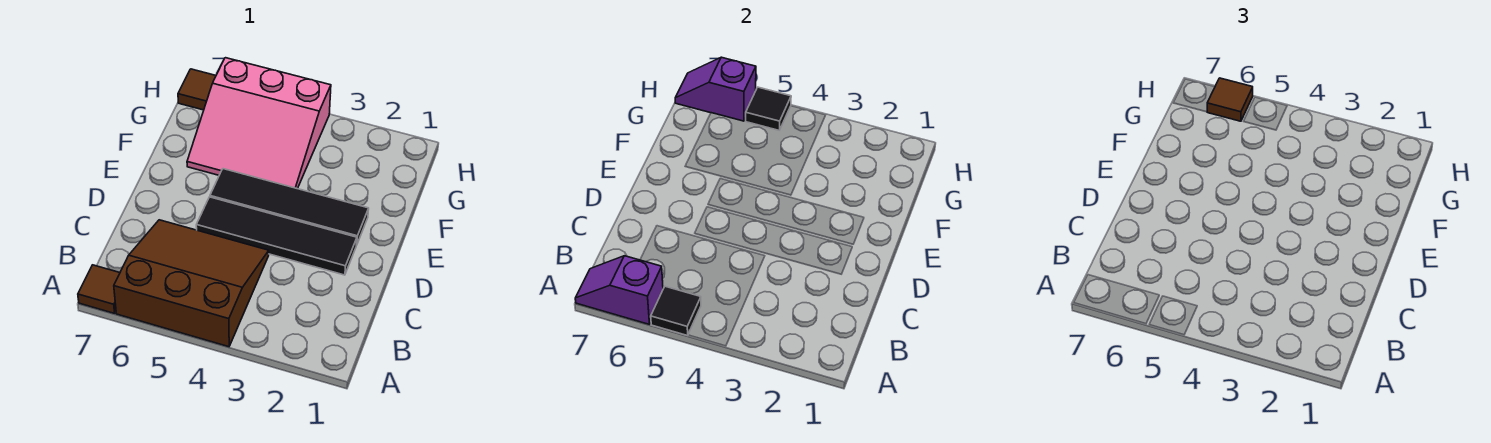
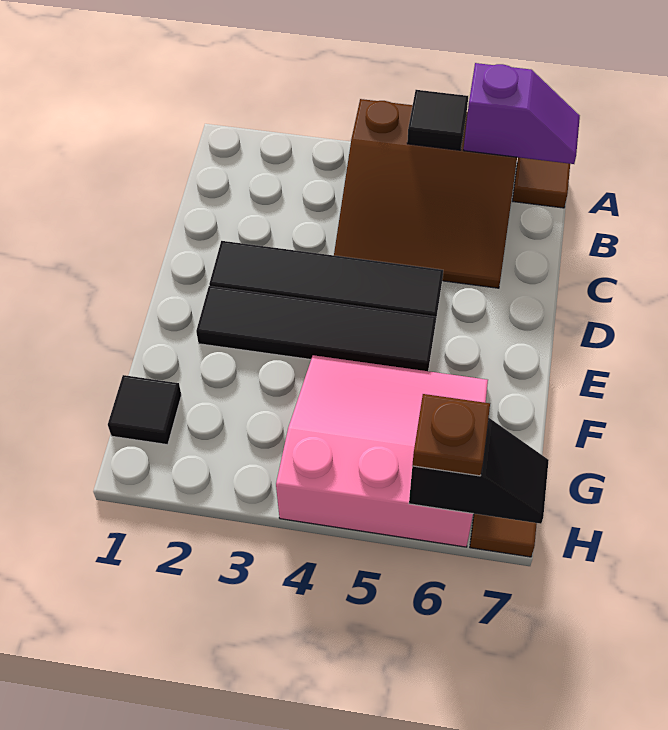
black tile H5 level 2 -> black tile G1 level 1
purple slope H6:H7 level 2 top 6 -> black slope H6:H7 level 2 top 6
brown tile H6 level 3 -> brown plate H6 level 3

